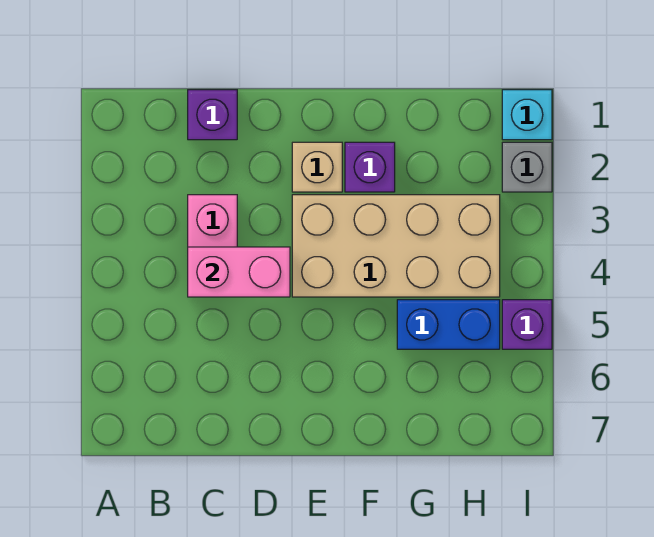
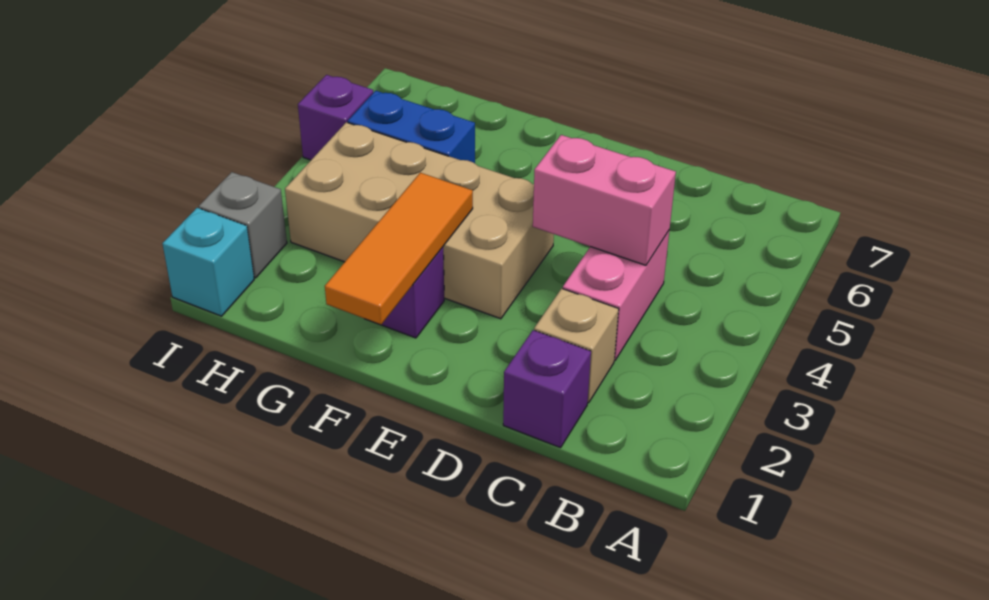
tan brick E2 level 1 -> tan brick C2 level 1
none -> orange tile F1:F3 level 2

